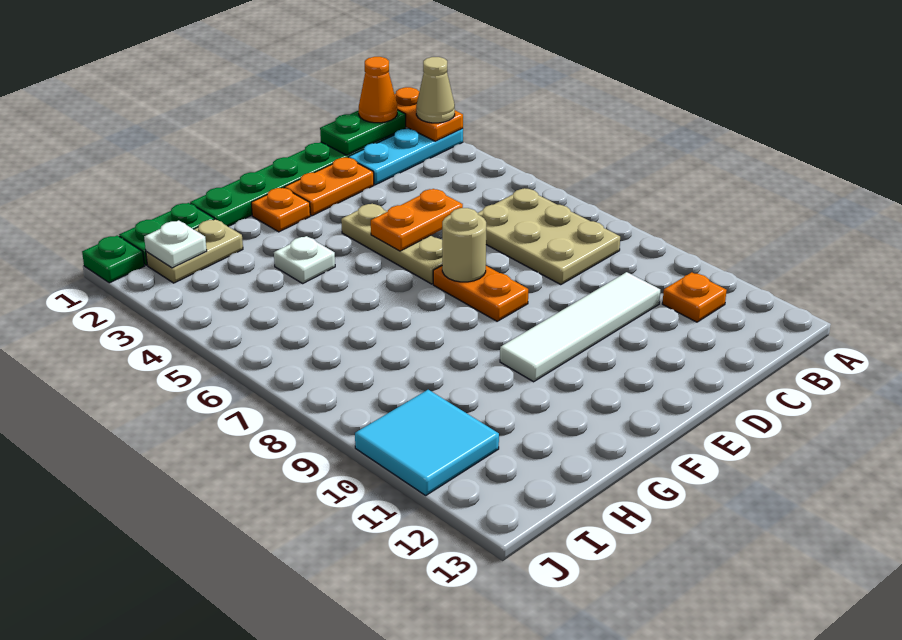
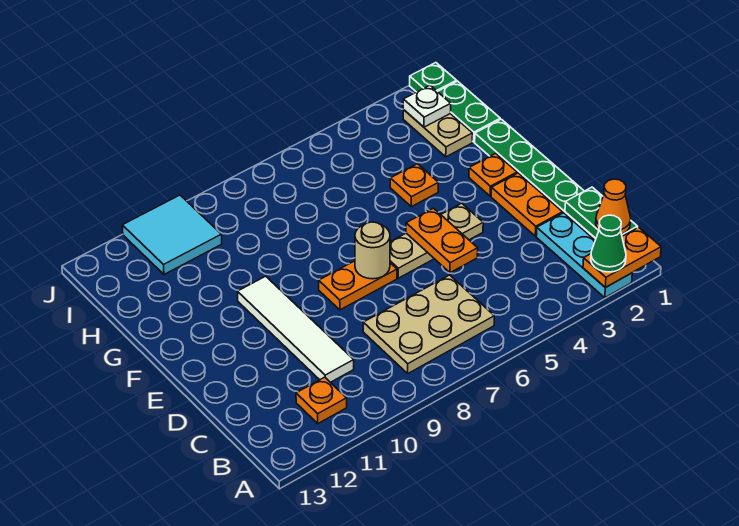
tan cone A2 level 3 -> green cone A2 level 3
white plate G4 level 1 -> orange plate G4 level 1

